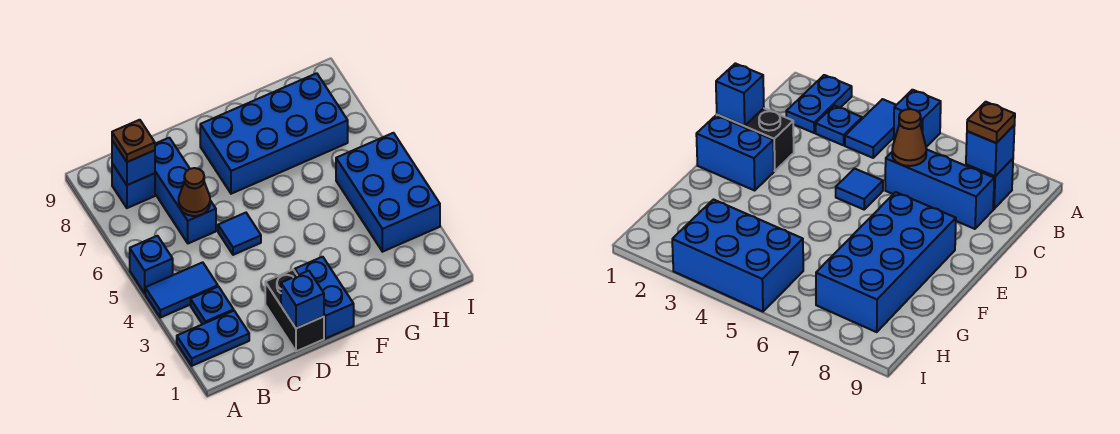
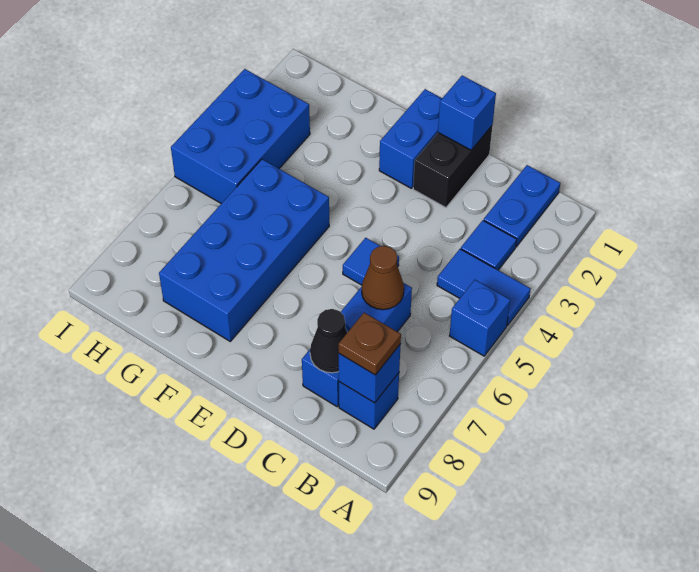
blue plate A2:B2 level 1 -> blue plate B1:B2 level 1
blue plate B3 level 1 -> blue tile B3 level 1
none -> black cone C8 level 2
blue brick E7:H8 level 1 -> blue brick F5:G8 level 1

